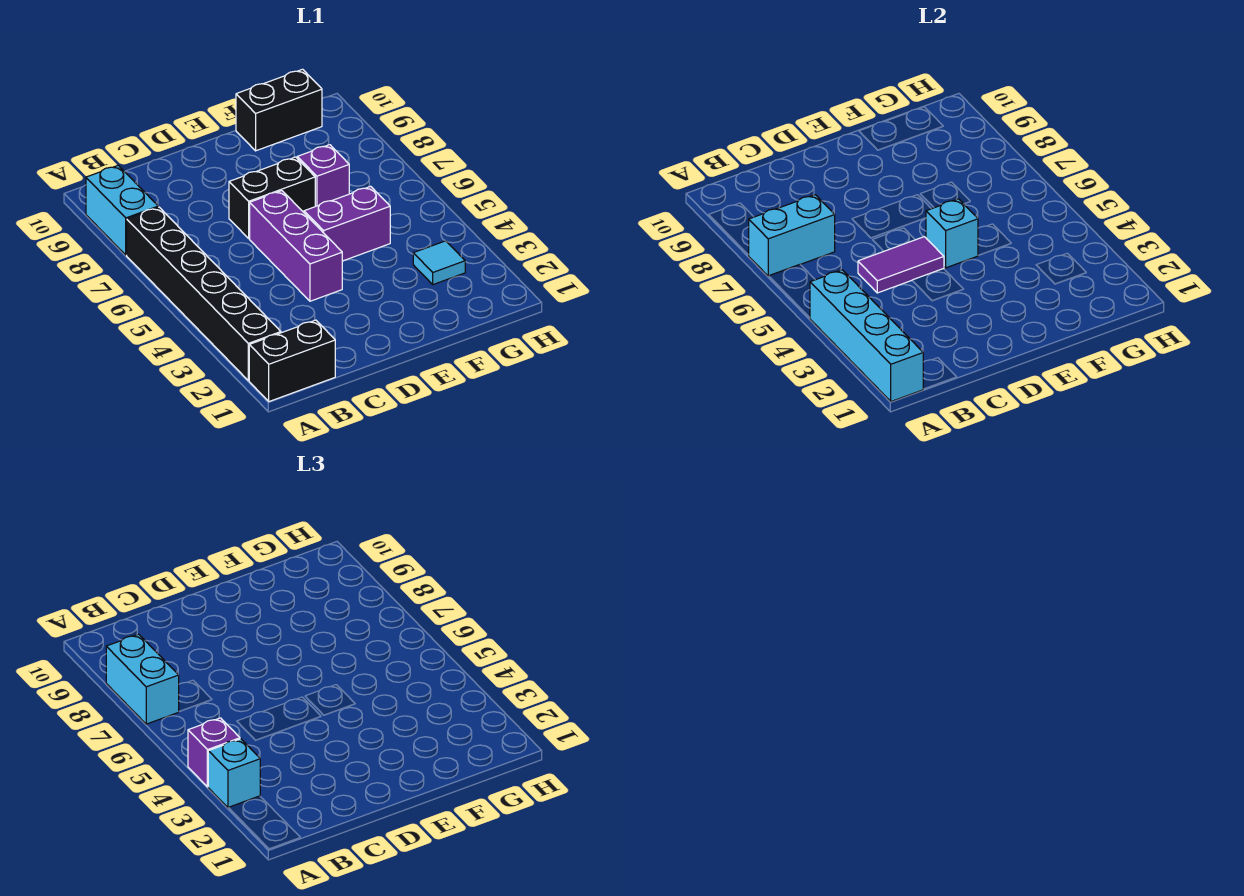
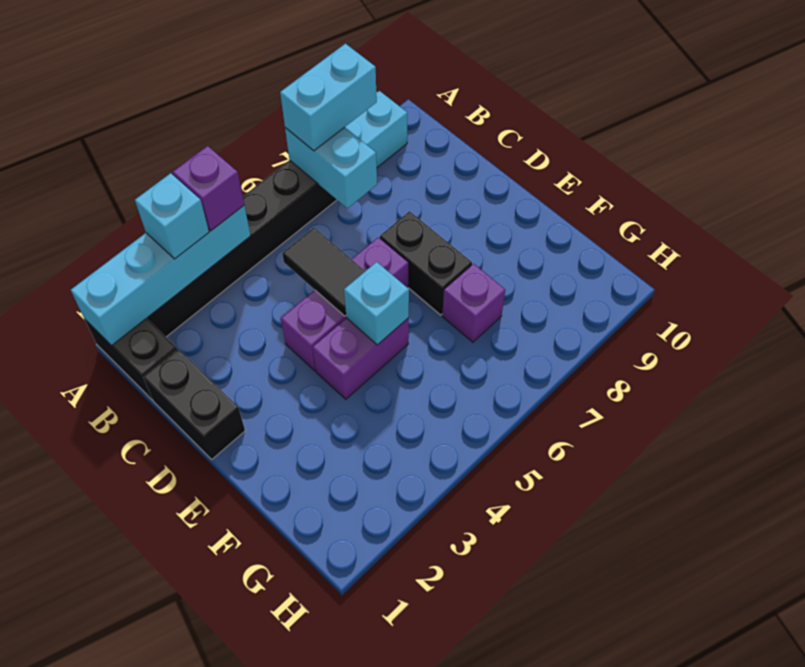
purple tile C5:D5 level 2 -> black tile C5:D5 level 2
purple brick E5:F5 level 1 -> purple brick E4:E5 level 1
black brick F10:G10 level 1 -> black brick C1:D1 level 1
cyan tile G3 level 1 -> none

